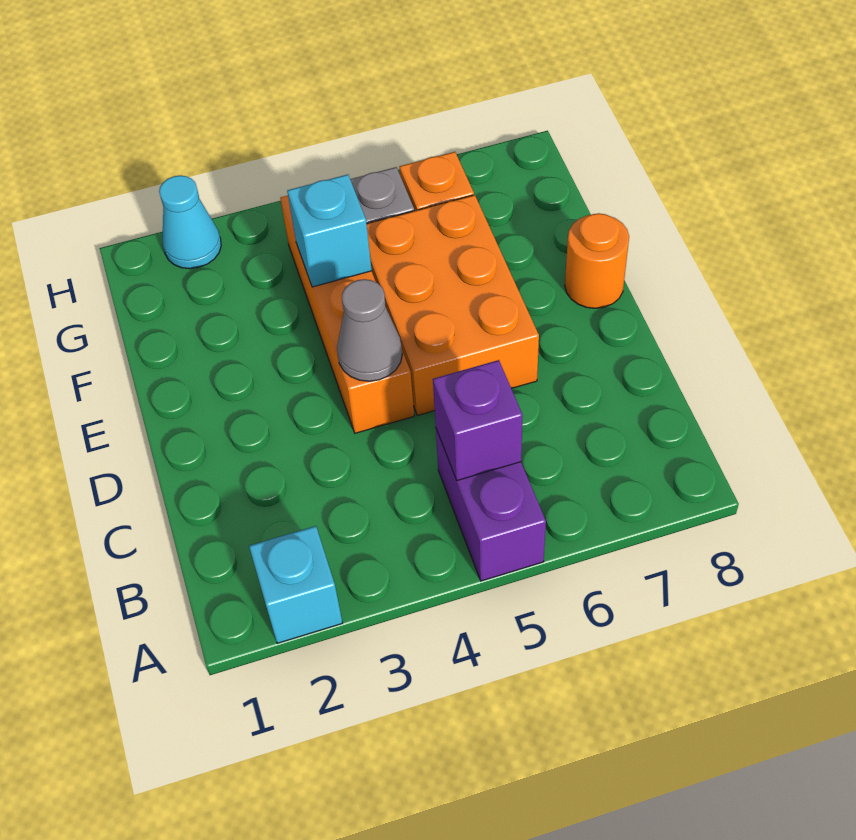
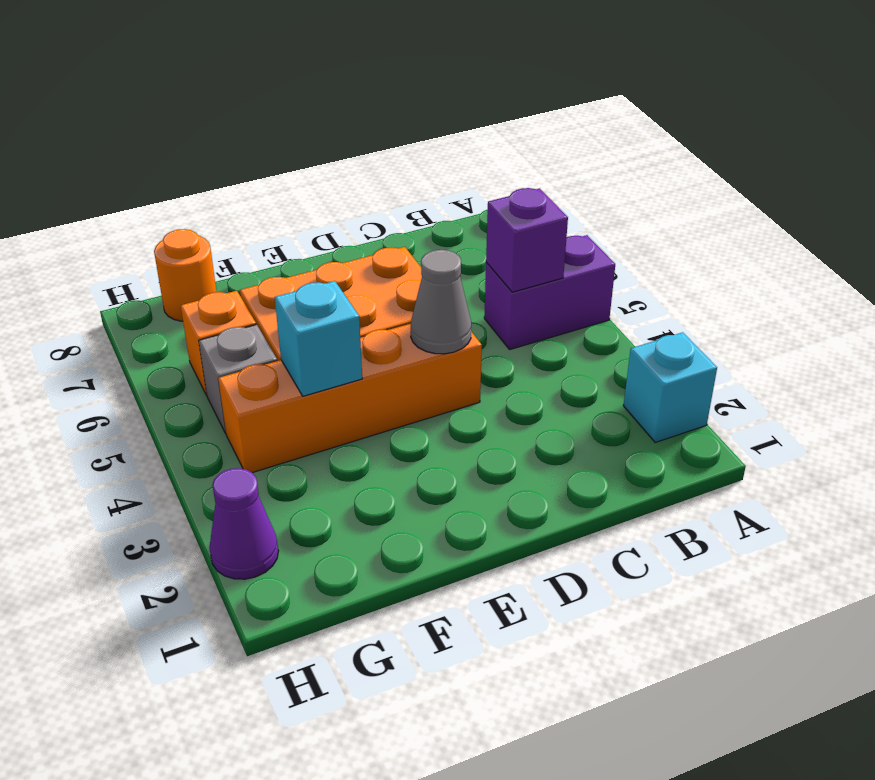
orange round brick E8 level 1 -> orange round brick G8 level 1
cyan cone H2 level 1 -> purple cone H2 level 1

